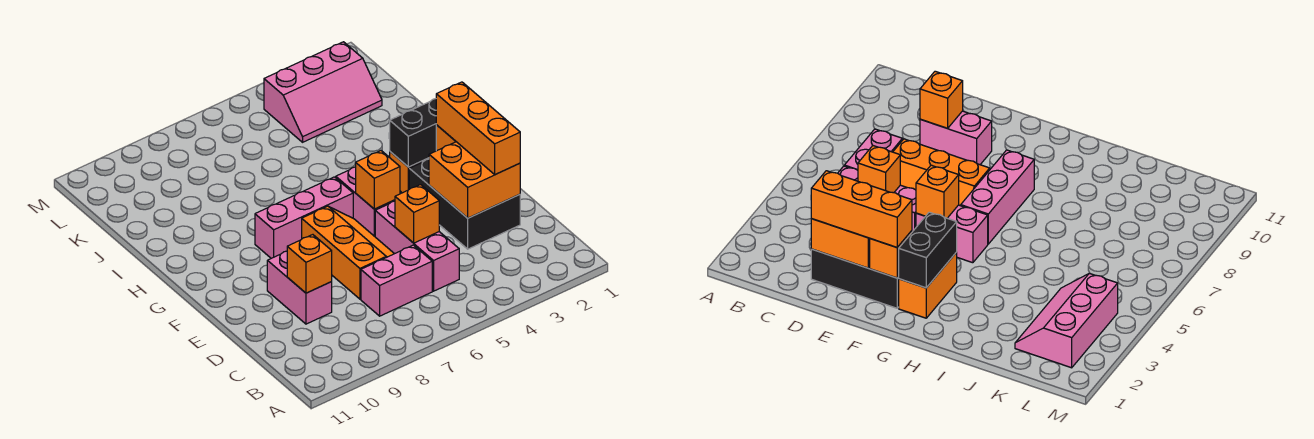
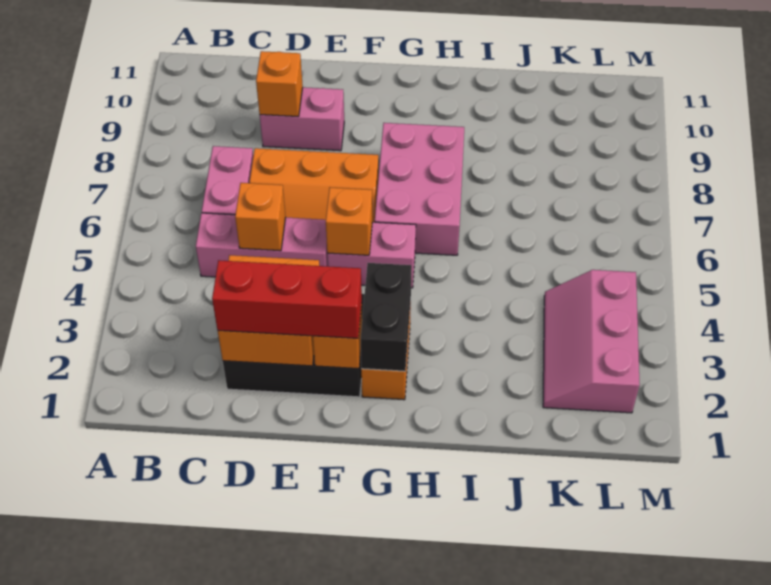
orange brick D2:F2 level 3 -> red brick D2:F2 level 3
pink brick G6:G8 level 1 -> pink brick G6:H8 level 1

